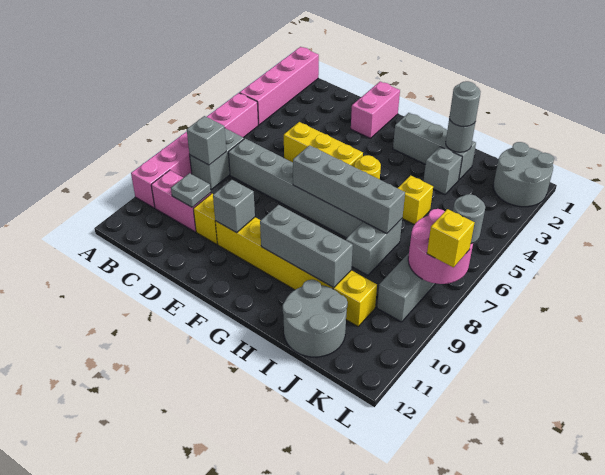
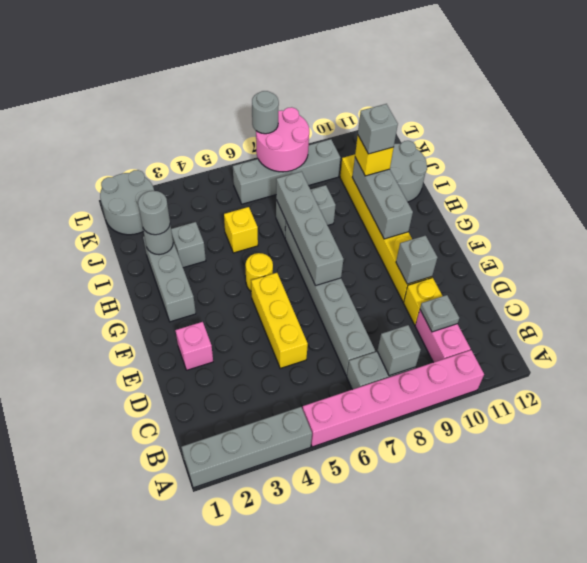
pink brick A1:A4 level 1 -> grey brick A1:A4 level 1
pink brick E1:E2 level 1 -> pink brick E2 level 1
none -> grey brick I10 level 4
yellow brick L8 level 3 -> yellow brick I10 level 3

